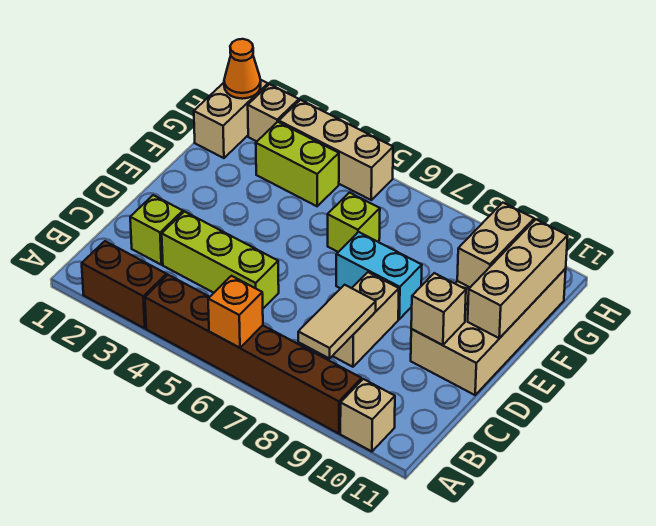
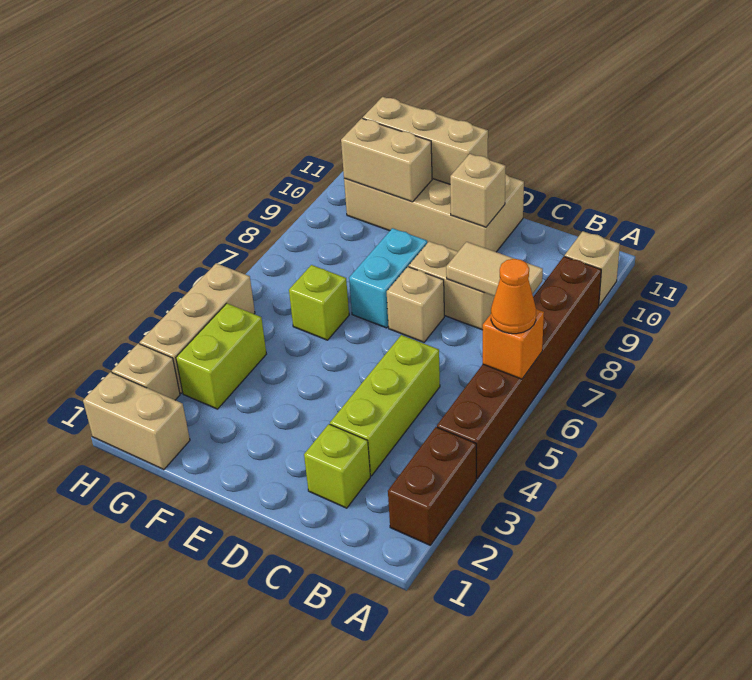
none -> tan brick D7 level 1
orange cone H1 level 2 -> orange cone A6 level 3

